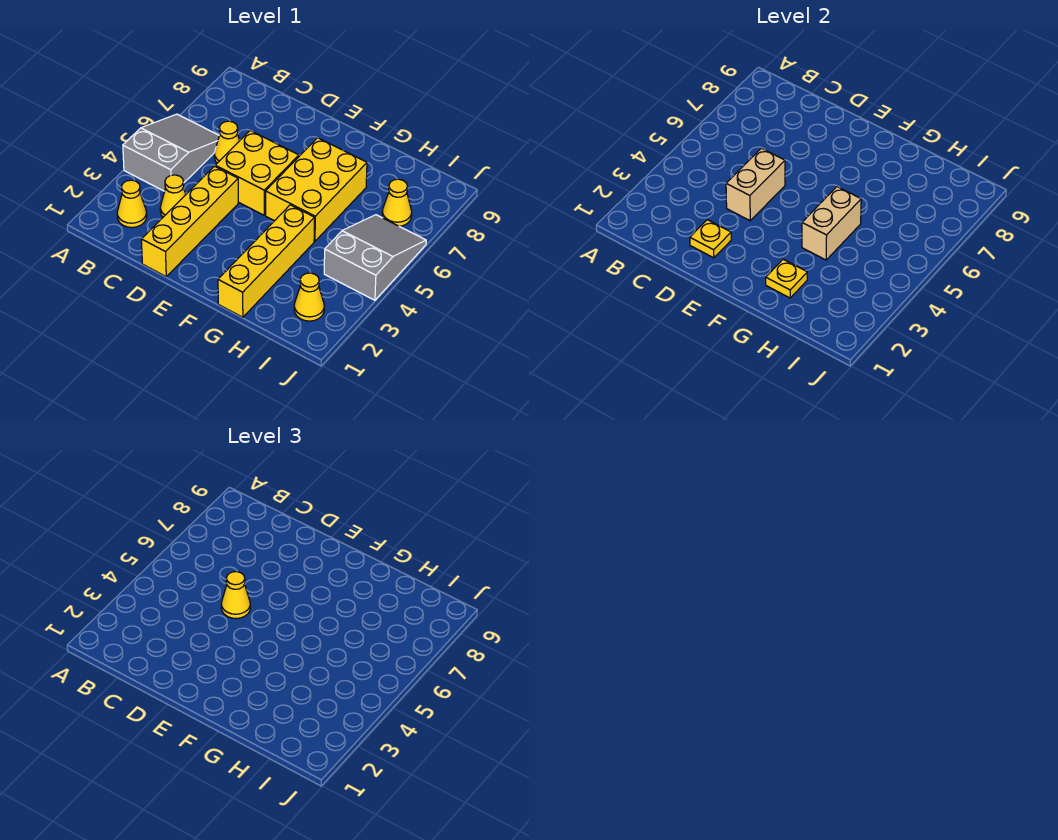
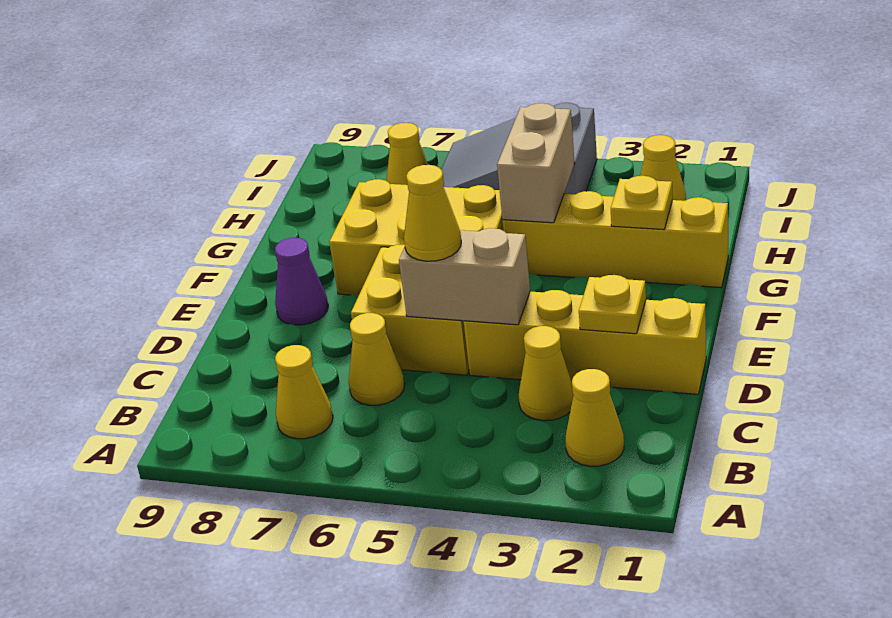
grey slope A4:B6 level 1 top 4 -> none
none -> yellow cone B7 level 1
none -> purple cone E8 level 1
tan brick G4:G5 level 2 -> tan brick G4:H4 level 2

